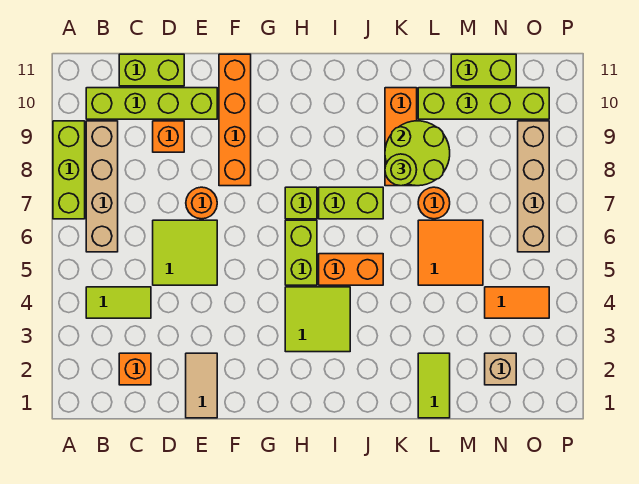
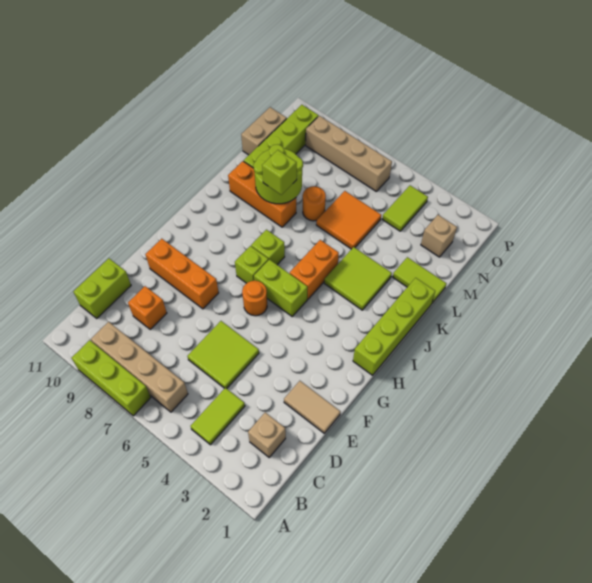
lime brick B10:E10 level 1 -> lime brick H1:K1 level 1
orange brick C2 level 1 -> tan brick C2 level 1
orange round brick E7 level 1 -> orange round brick G6 level 1
orange brick F8:F11 level 1 -> orange brick F8:F10 level 1
lime tile H3:I4 level 1 -> lime tile J3:K4 level 1
lime brick I7:J7 level 1 -> lime brick I7 level 1
lime round brick K8 level 3 -> lime brick K8 level 3
lime brick M11:N11 level 1 -> tan brick M11:N11 level 1
orange tile N4:O4 level 1 -> lime tile N4:O4 level 1

